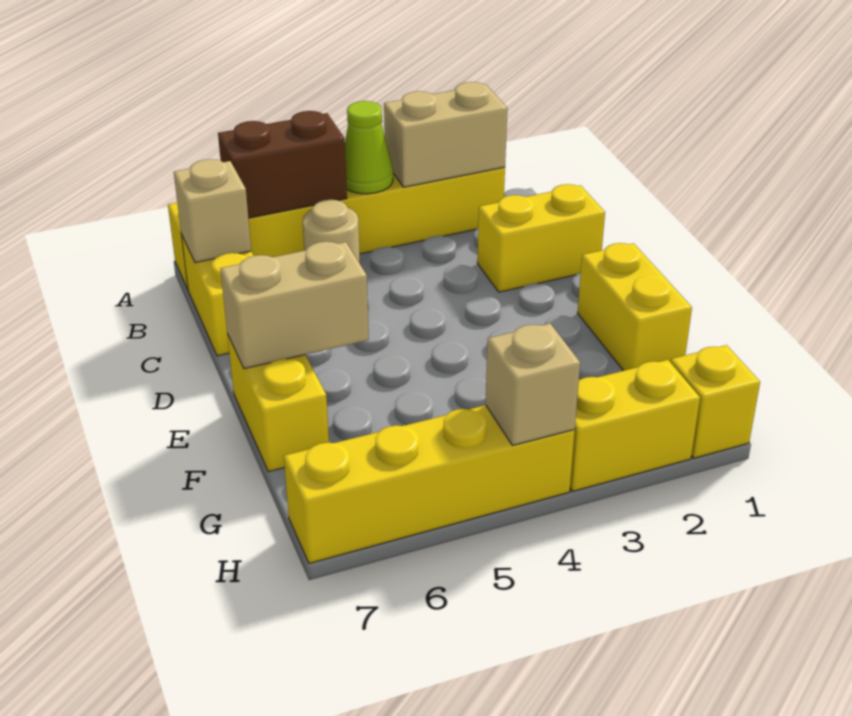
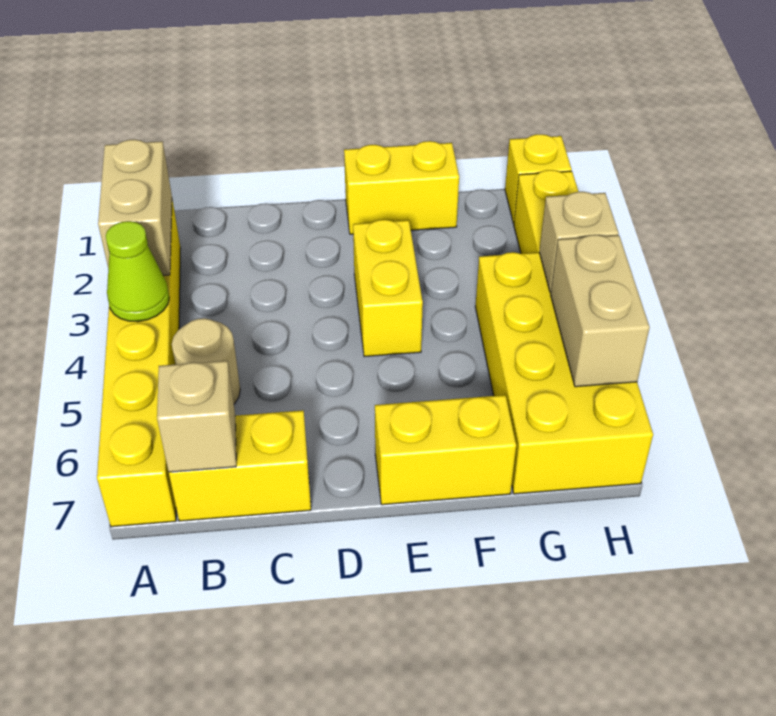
brown brick A5:A6 level 2 -> none
yellow brick C1:C2 level 1 -> yellow brick E3:E4 level 1
tan brick E6:E7 level 2 -> tan brick H5:H6 level 2
yellow brick H4:H7 level 1 -> yellow brick G4:H7 level 1

